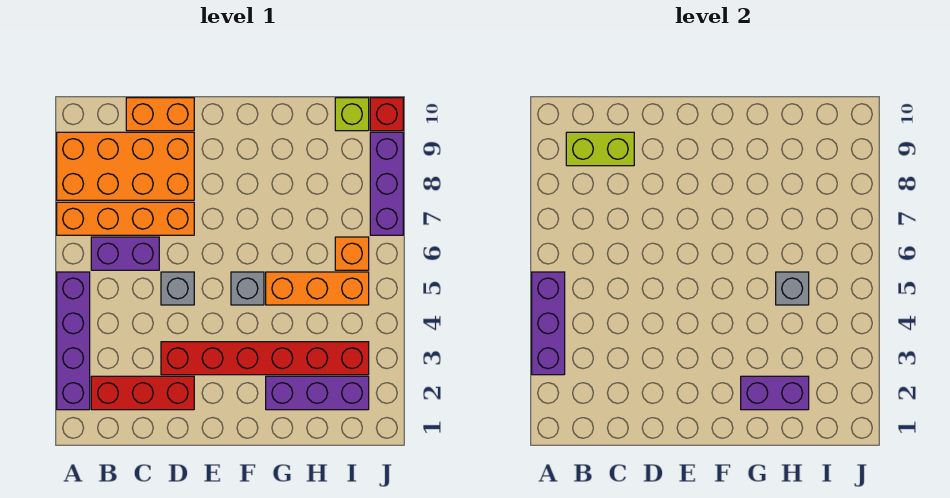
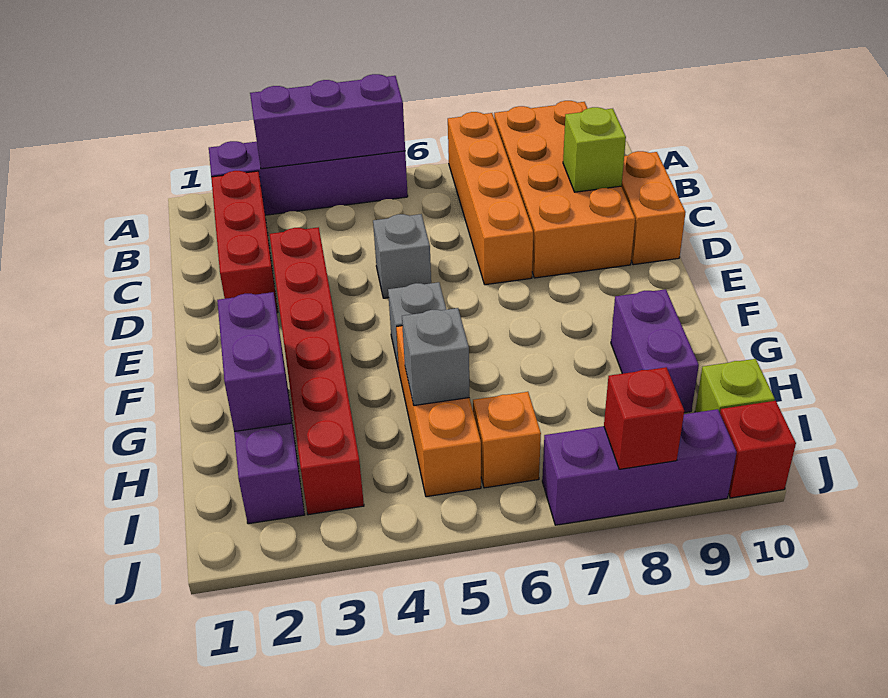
purple brick B6:C6 level 1 -> purple brick G9:H9 level 1
lime brick B9:C9 level 2 -> lime brick C9 level 2
none -> red brick J8 level 2

